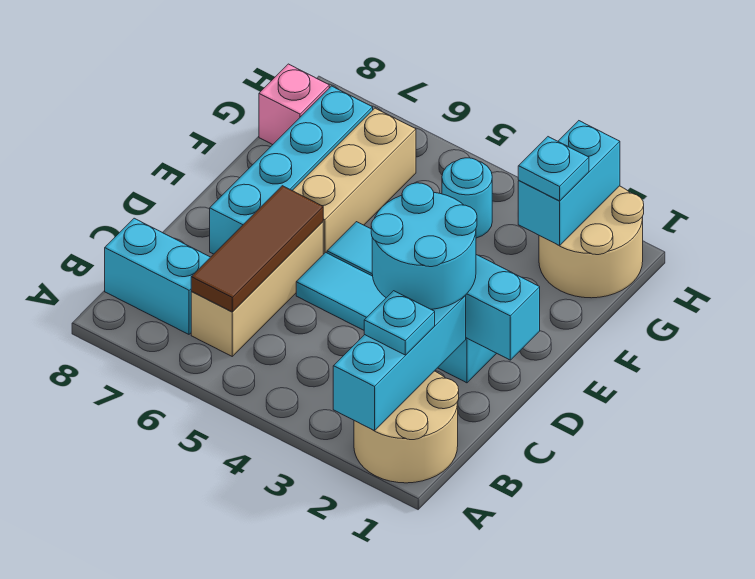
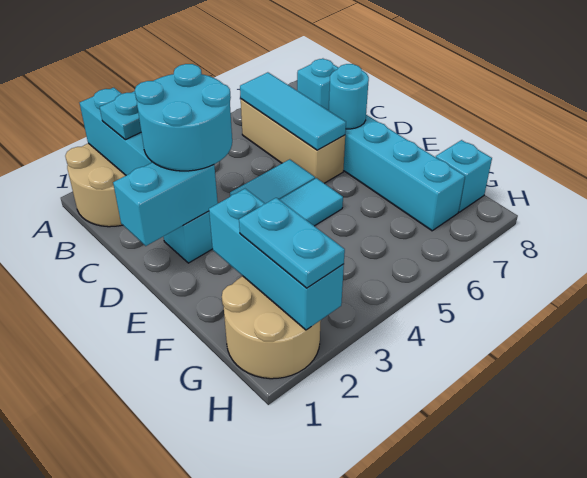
brown tile B6:D6 level 2 -> cyan tile B6:D6 level 2
cyan brick B7:B8 level 1 -> cyan brick B8 level 1
tan brick E6:G6 level 1 -> none
cyan brick G2:H2 level 2 -> cyan brick F2:H2 level 2
cyan plate G2 level 3 -> cyan plate G2:H2 level 3
cyan round brick G4 level 1 -> cyan round brick D7 level 2
pink brick G8 level 1 -> cyan brick G8 level 1

